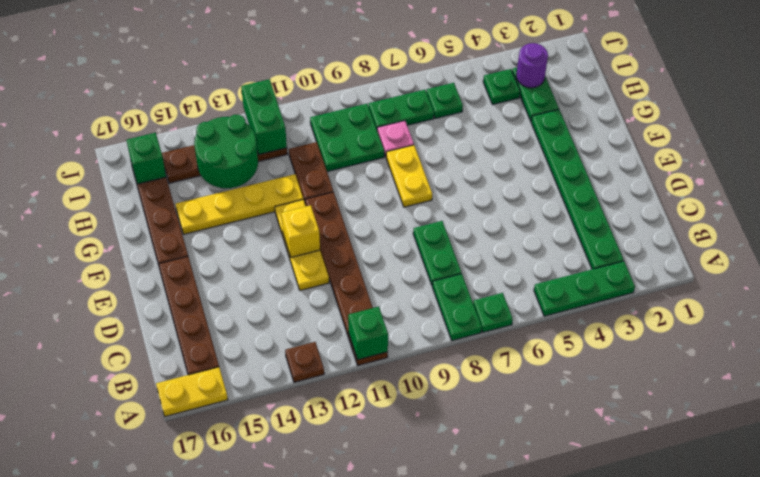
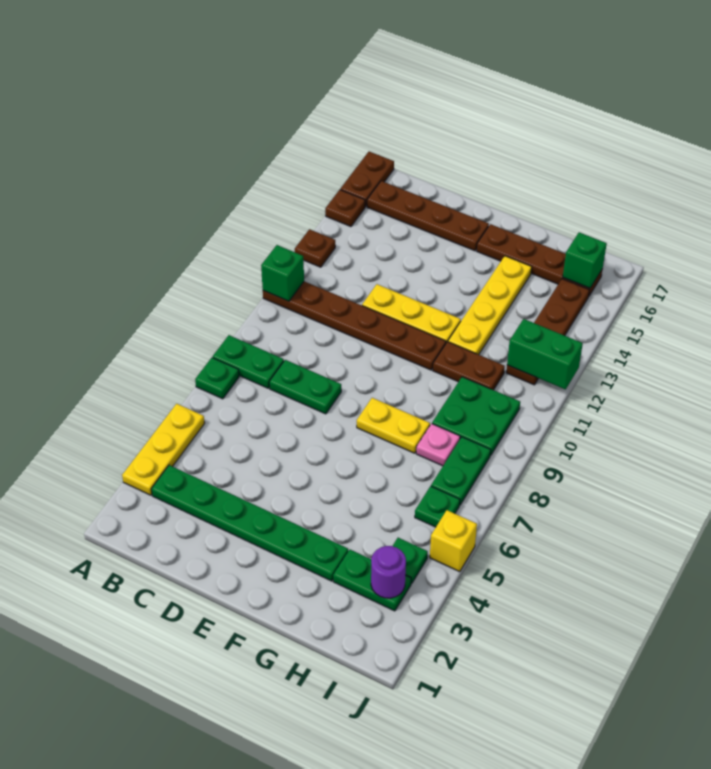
green plate A3:A5 level 1 -> yellow plate A3:A5 level 1
none -> brown plate A15 level 1
yellow plate A16:A17 level 1 -> brown plate A16:A17 level 1
yellow brick E12 level 2 -> yellow brick J5 level 1
green round brick H13:I14 level 2 -> none

